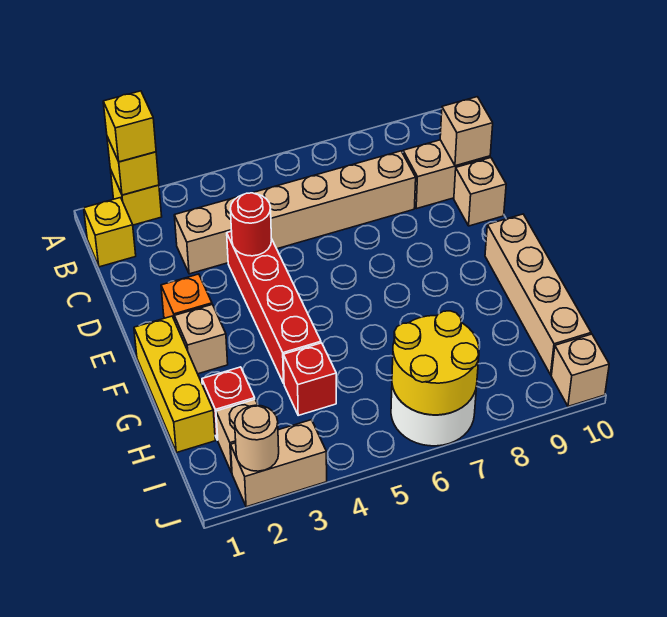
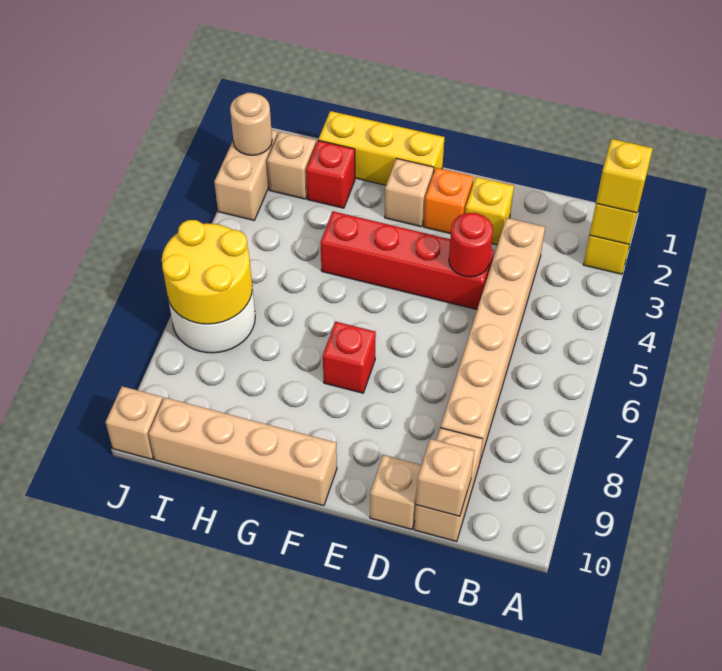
yellow brick B1 level 1 -> yellow brick D2 level 1
red brick H4 level 1 -> red brick F7 level 1

